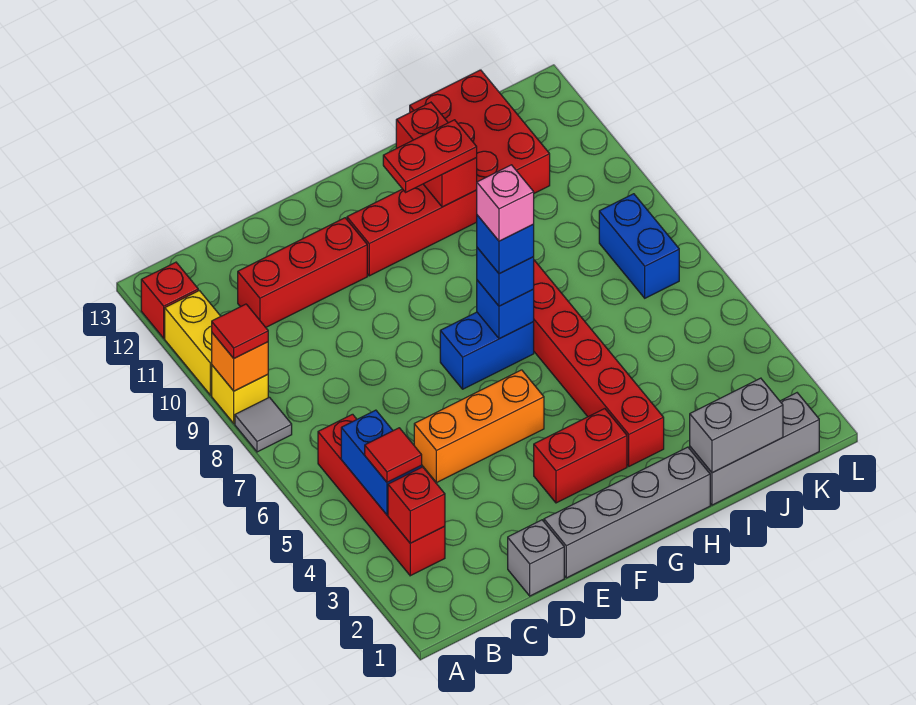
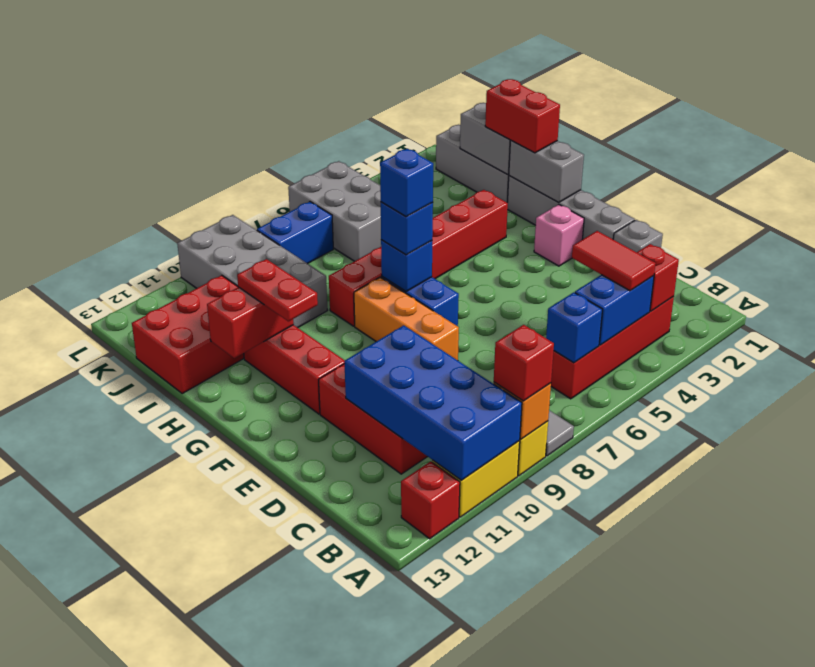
red tile A9 level 3 -> red brick A9 level 3
none -> blue brick A10:D11 level 2
red tile B4 level 3 -> red tile B4:C4 level 3
none -> blue brick B6 level 2
orange brick D5:F5 level 1 -> orange brick E8:G8 level 1
red brick F3:G3 level 1 -> red brick H1:I1 level 3
none -> grey brick G1:H1 level 2
pink brick G7 level 5 -> pink brick F2 level 1
none -> grey brick I9:L10 level 1
none -> grey brick J5:L6 level 1

